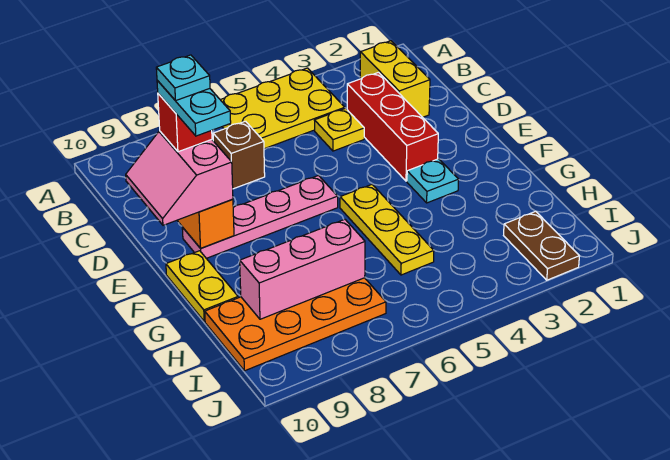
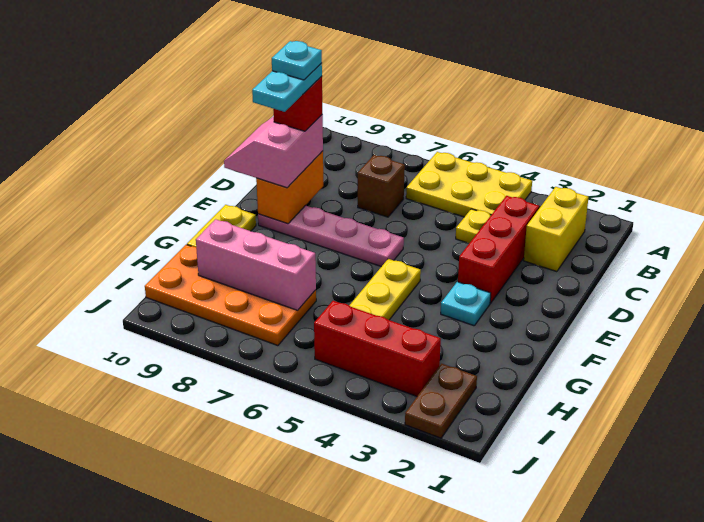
none -> red brick I3:I5 level 1

